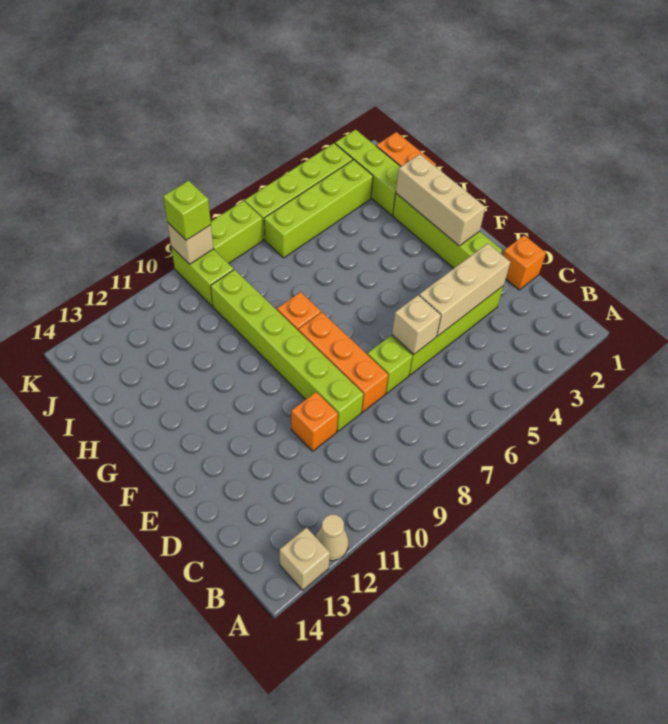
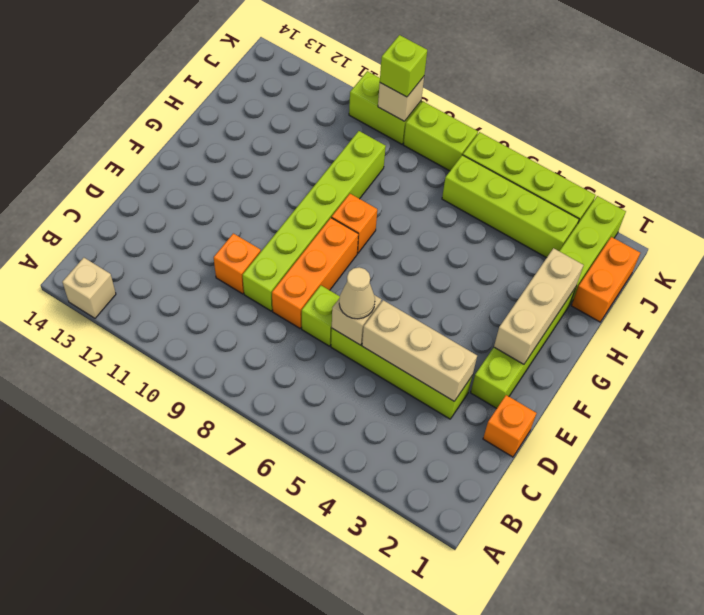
tan cone A12 level 1 -> tan cone D6 level 3
lime brick J9:K9 level 1 -> lime brick K9:K10 level 1

